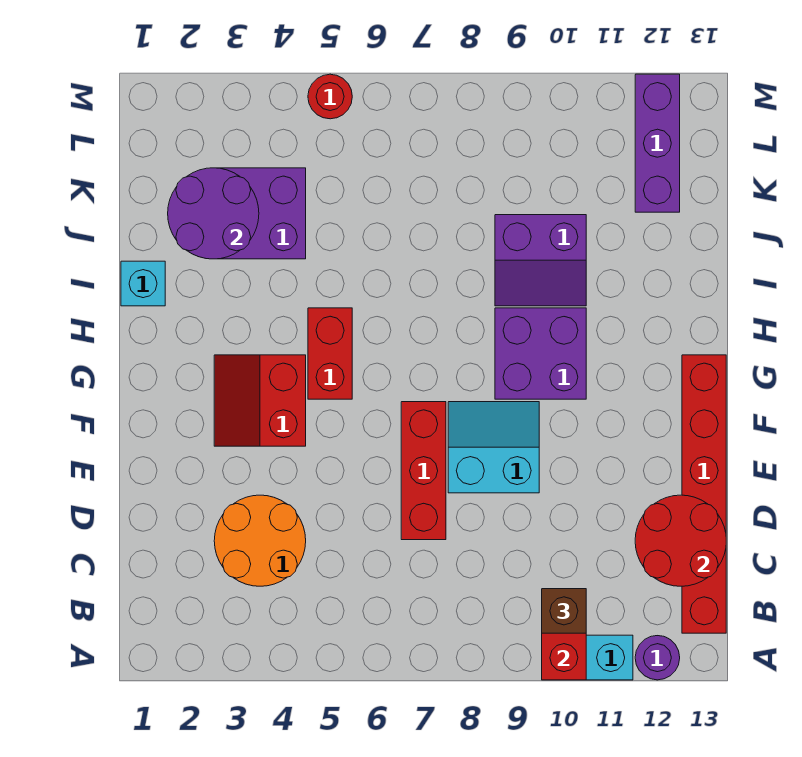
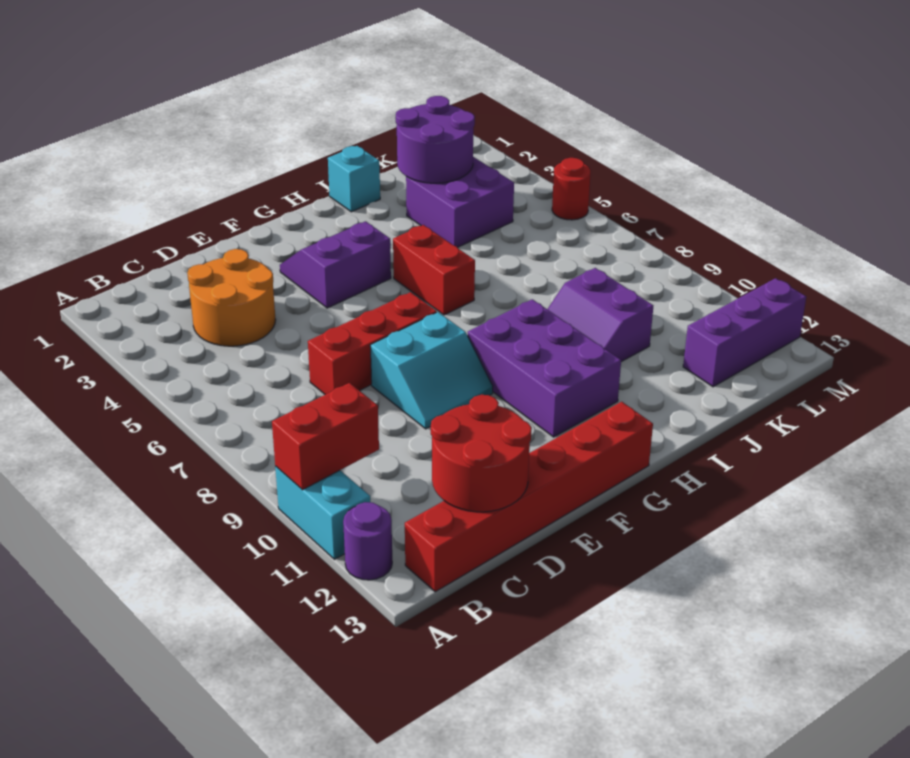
brown brick B10 level 3 -> none
cyan slope E8:F9 level 1 top E -> cyan slope E8:F9 level 1 top 8
red slope F3:G4 level 1 top 4 -> purple slope F3:G4 level 1 top 4
red brick G5:H5 level 1 -> red brick H5:H6 level 1
purple brick G9:H10 level 1 -> purple brick G9:H11 level 1

